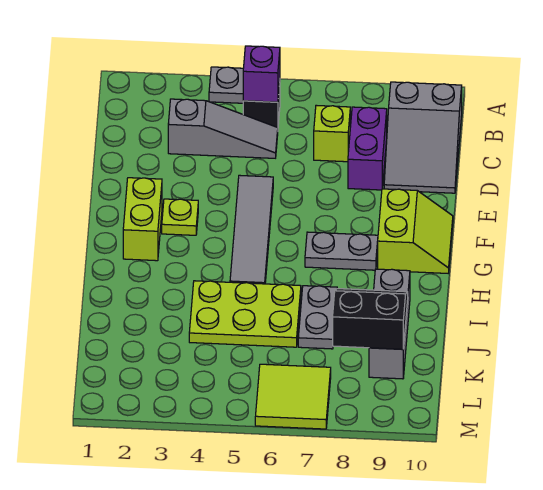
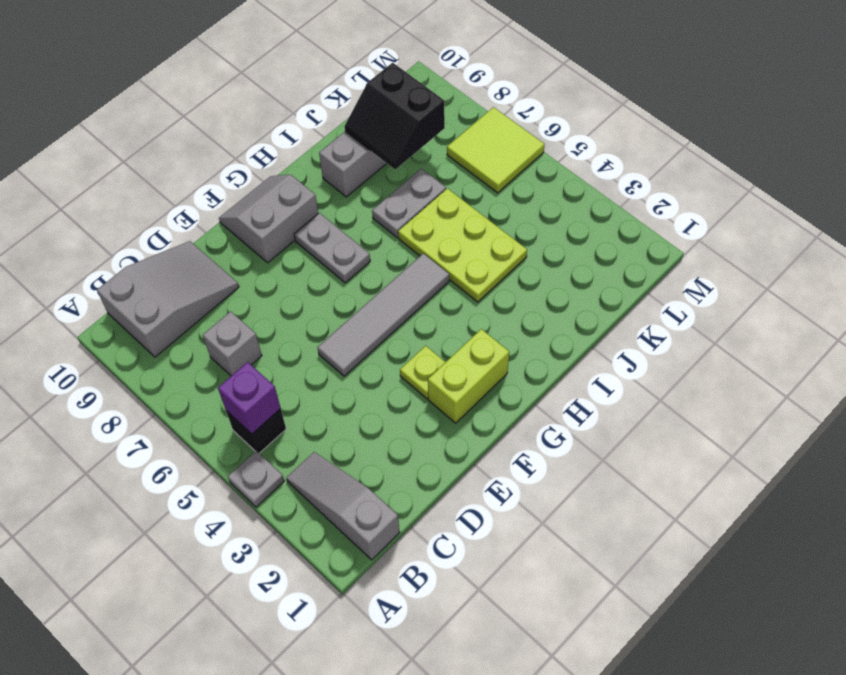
grey slope C3:C5 level 1 top 3 -> grey slope B1:B3 level 1 top 1
lime brick C7 level 1 -> grey brick C7 level 1
purple brick C8:D8 level 1 -> none
lime slope F9:G10 level 1 top 9 -> grey slope F9:G10 level 1 top 9

